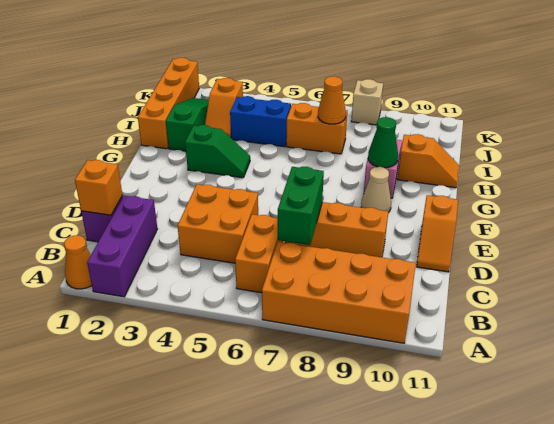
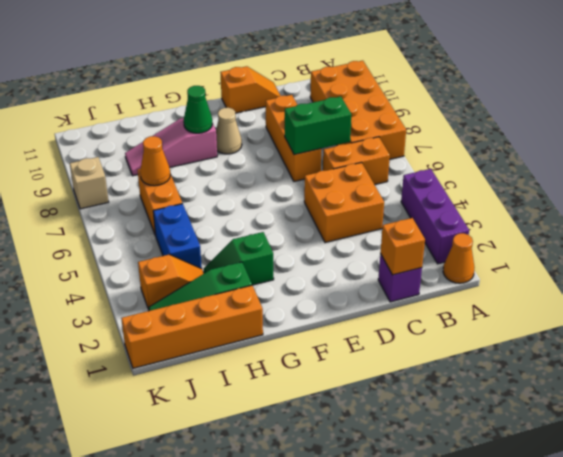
purple brick A2:C2 level 1 -> purple brick A2:A4 level 1
green slope G3:G4 level 1 top 3 -> green slope G3:H3 level 1 top G
orange slope H10:H11 level 1 top 10 -> none

